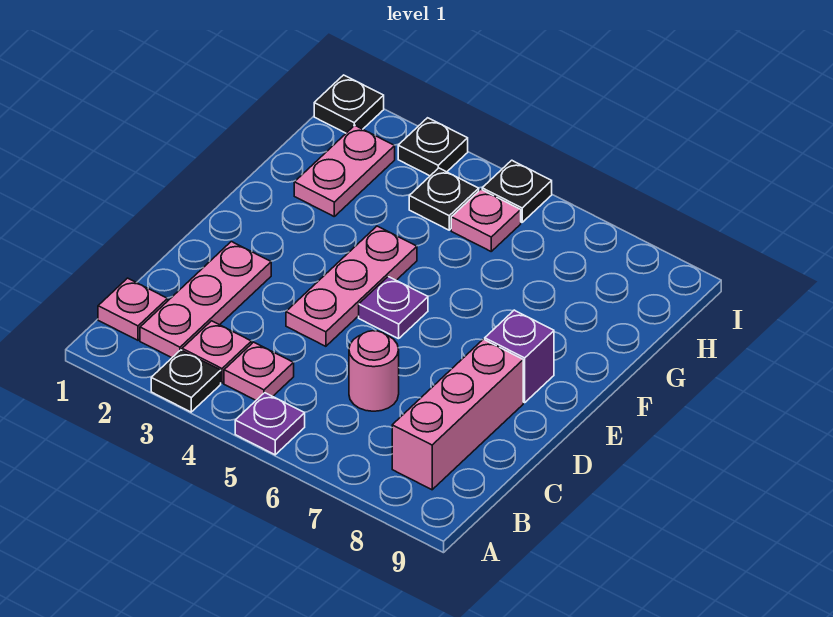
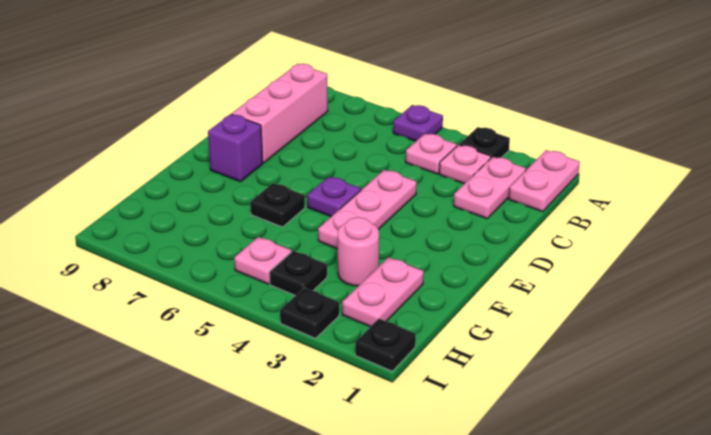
pink plate B1 level 1 -> pink plate A1:B1 level 1
pink plate B2:D2 level 1 -> pink plate B2:C2 level 1
pink round brick C6 level 1 -> pink round brick G3 level 1
black plate I5 level 1 -> black plate F6 level 1

